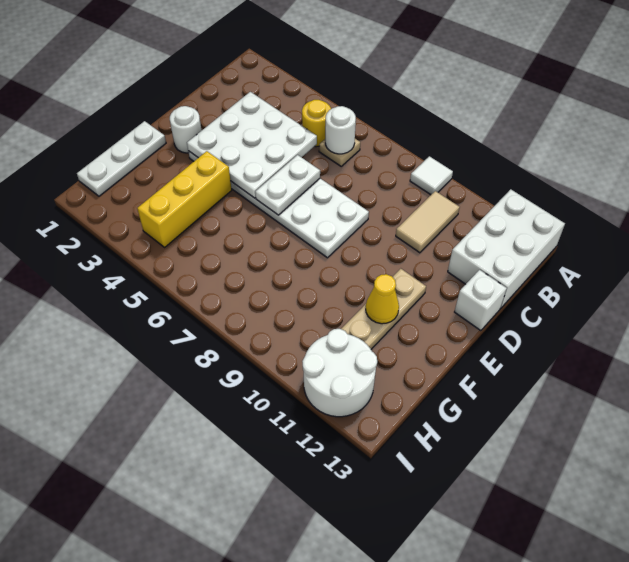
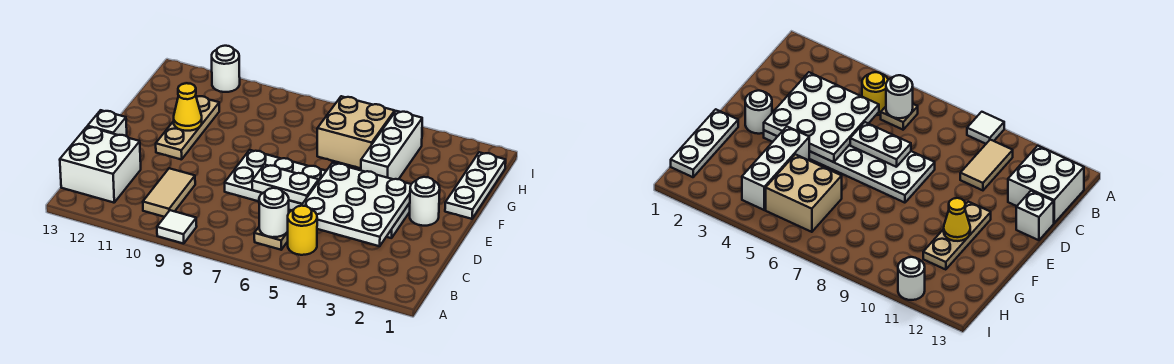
white brick A12:C13 level 1 -> white brick B12:C13 level 1
white plate D6:E6 level 2 -> white plate D6:D7 level 2
yellow brick F4:H4 level 1 -> white brick F4:H4 level 1
none -> tan brick G5:H6 level 1
white round brick H11:I12 level 1 -> white round brick I11 level 1

